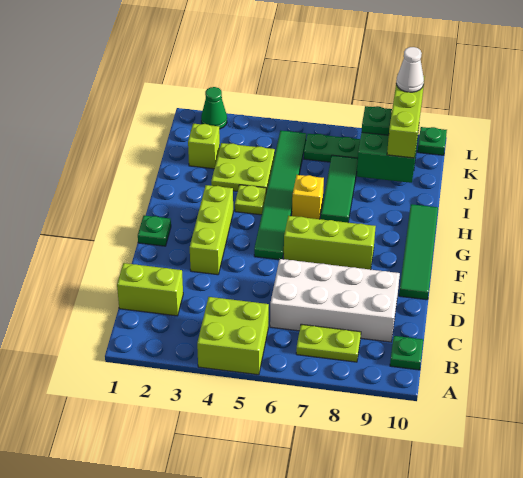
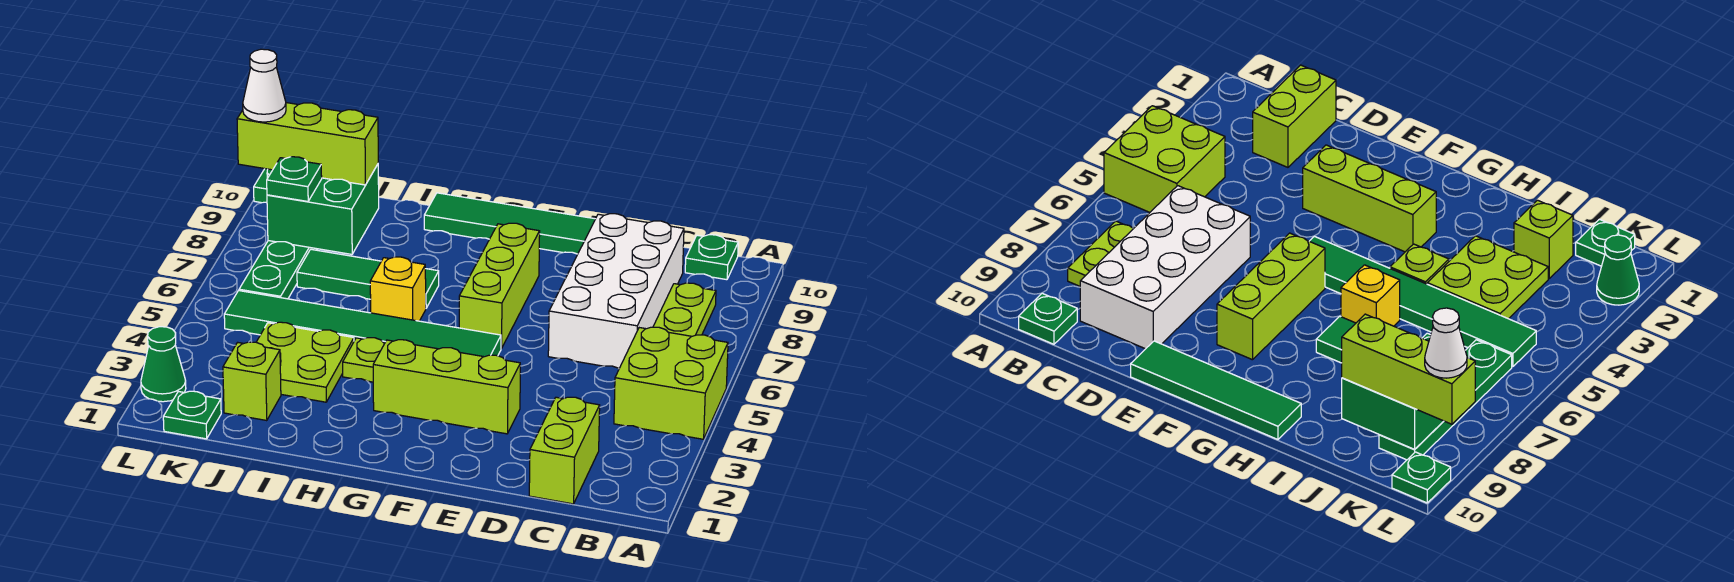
green plate F1 level 1 -> green plate K1 level 1

